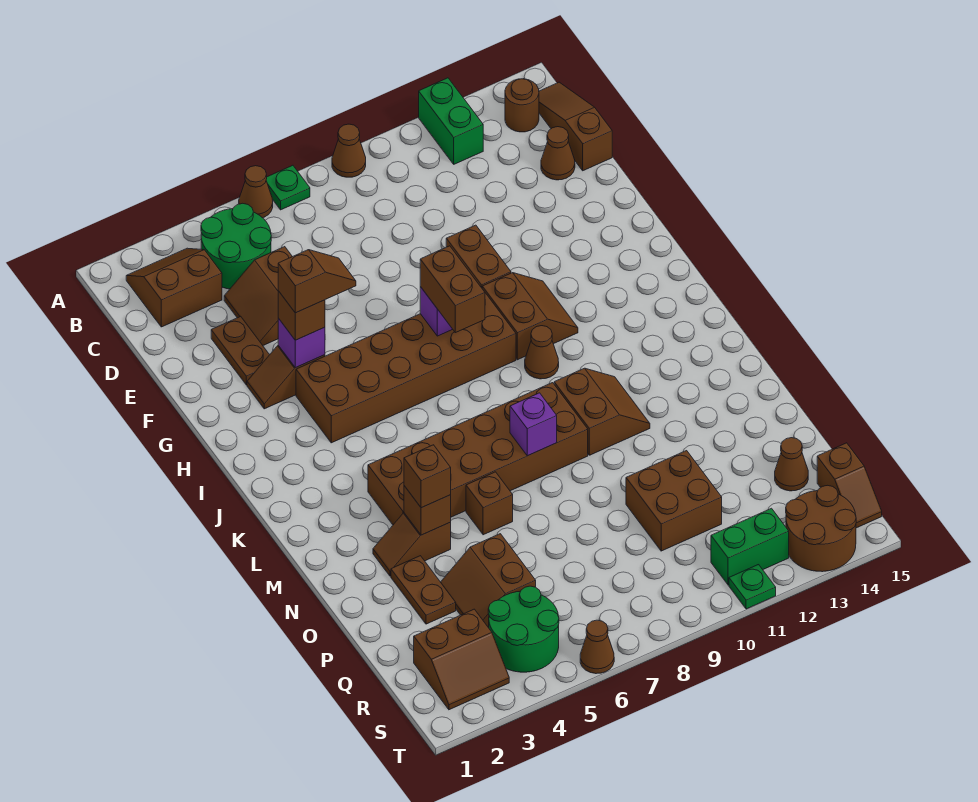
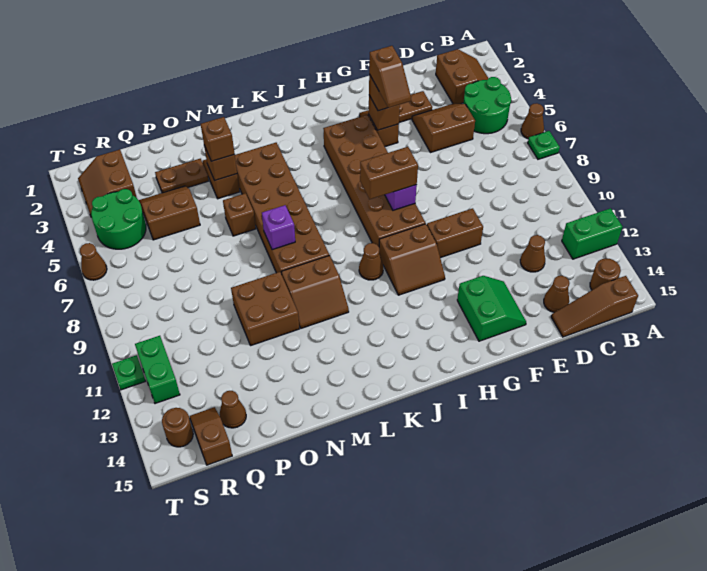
brown cone A9 level 1 -> brown cone D12 level 1
brown slope B15:D15 level 1 top D -> brown slope B15:D15 level 1 top B
none -> green slope F13:G14 level 1 top G
purple brick G4 level 2 -> brown brick G4 level 2
brown brick P10:Q11 level 1 -> brown brick N10:O11 level 1
brown slope R15:S15 level 1 top R -> brown slope R14:R15 level 1 top 15
brown round brick S13:T14 level 1 -> brown round brick S14 level 1

